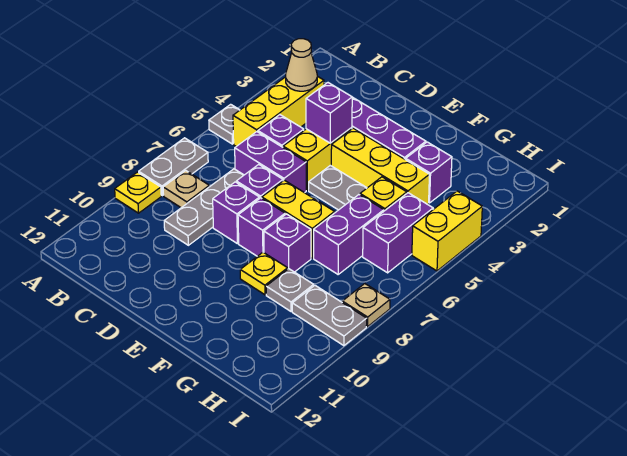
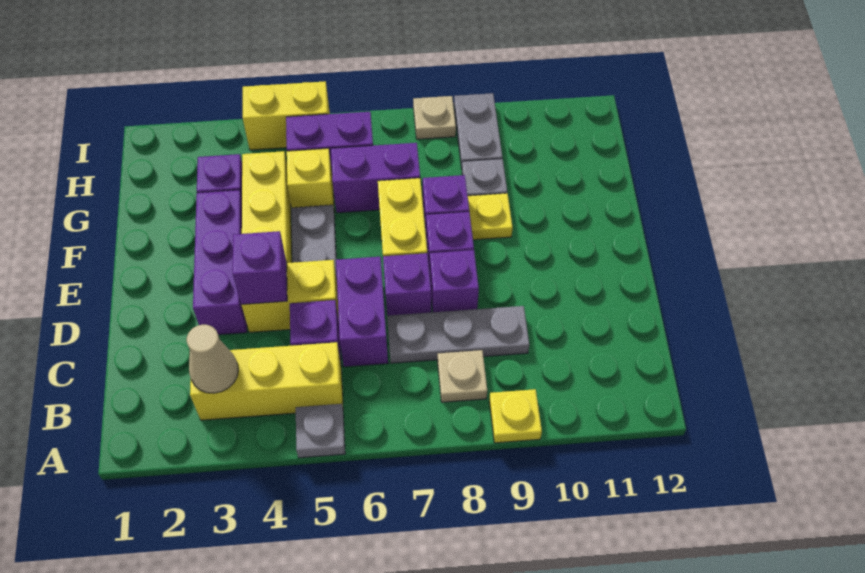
grey plate A7:A8 level 1 -> none

